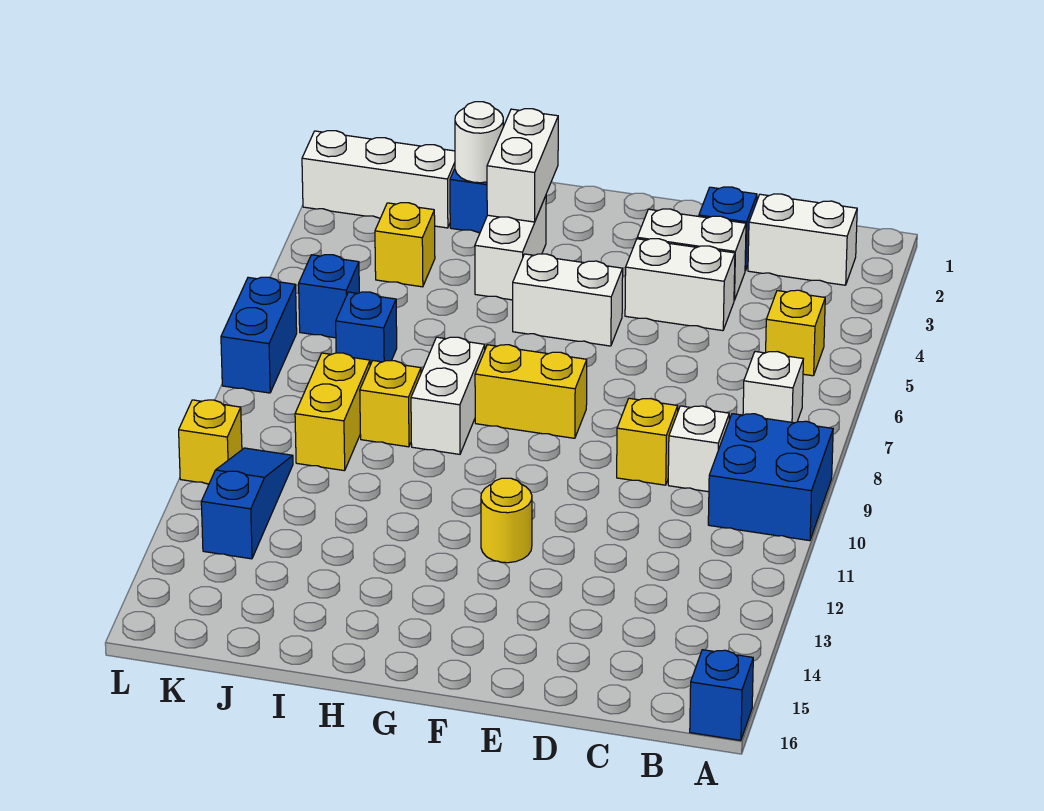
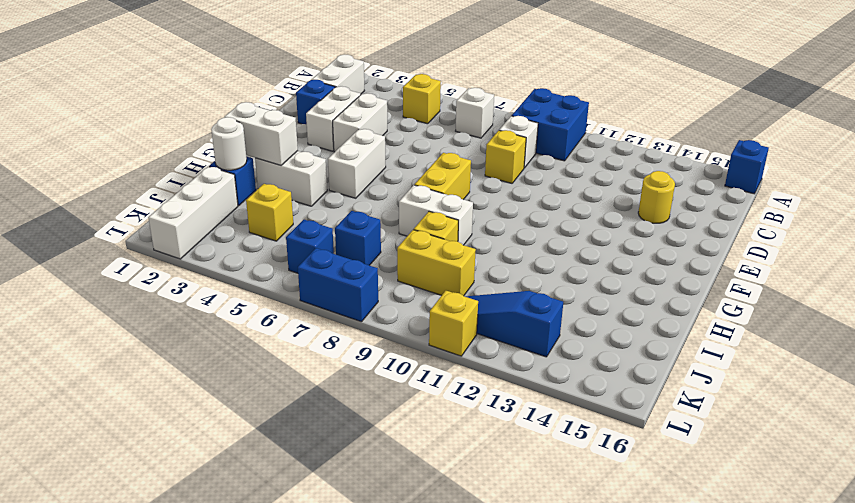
yellow round brick F12 level 1 -> yellow round brick D14 level 1

